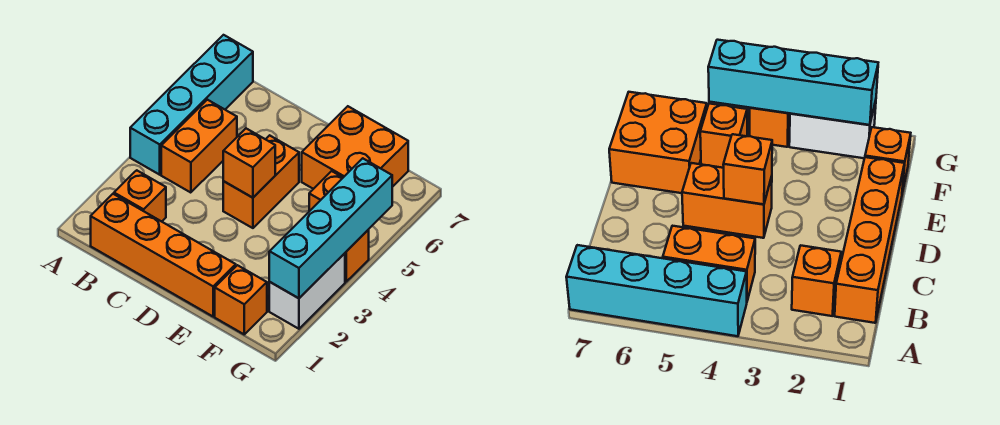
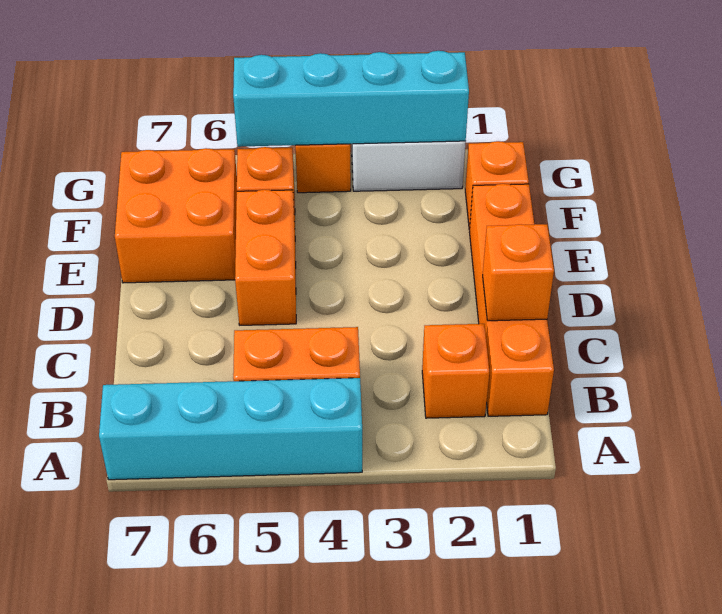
orange brick D4:D5 level 1 -> orange brick D5:E5 level 1
orange brick D4 level 2 -> orange brick C1 level 2

